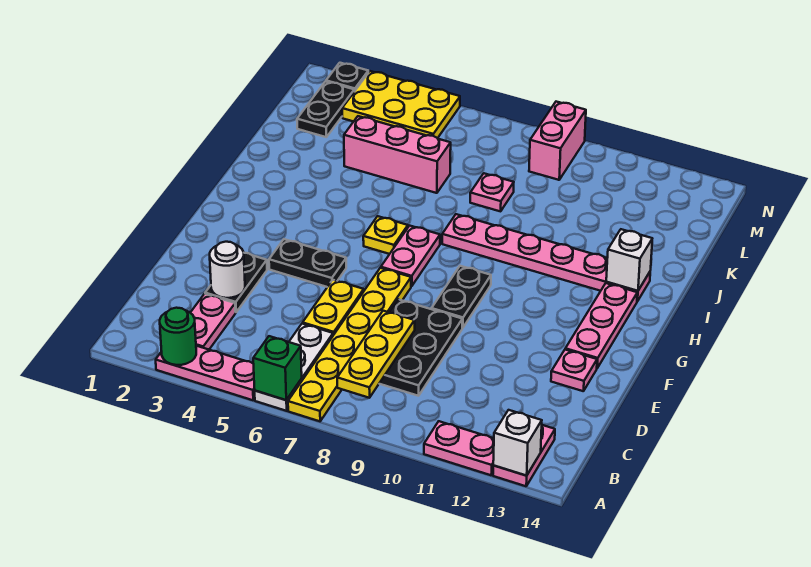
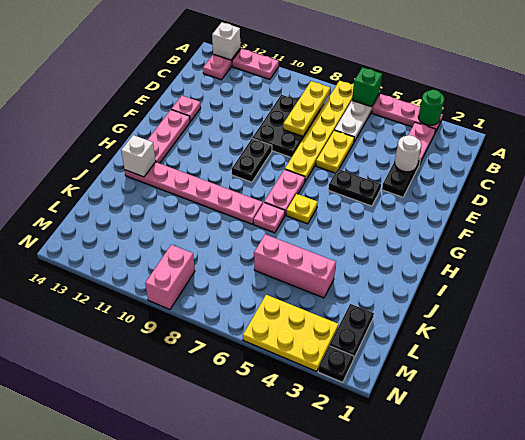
pink plate K8 level 1 -> pink plate I7 level 1

